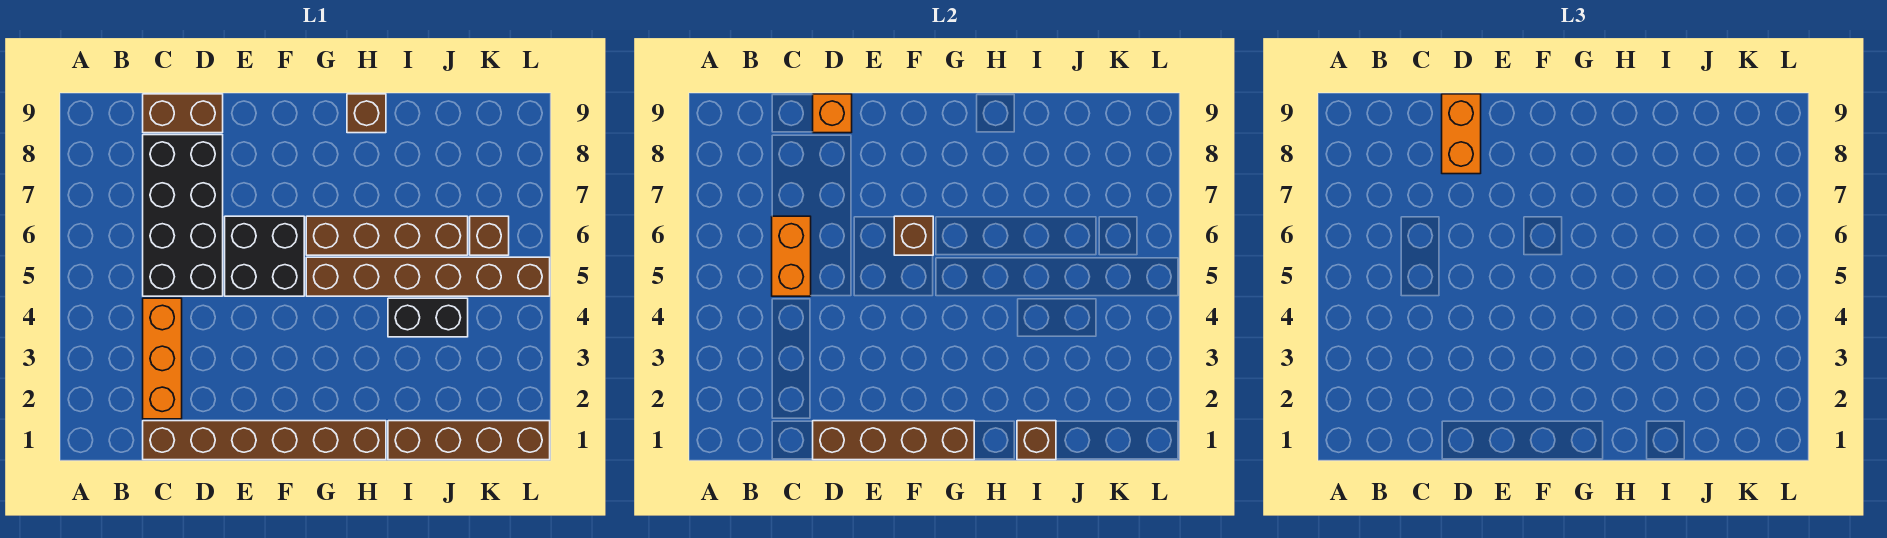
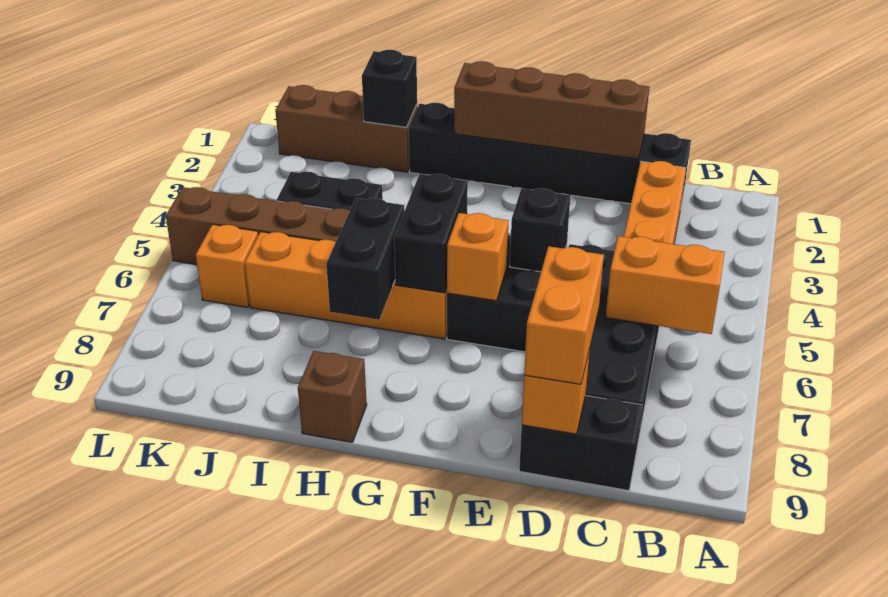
brown brick C1:H1 level 1 -> black brick C1:H1 level 1
orange brick C5:C6 level 2 -> orange brick B6:C6 level 2
brown brick C9:D9 level 1 -> black brick C9:D9 level 1
none -> black brick E5 level 2
brown brick F6 level 2 -> orange brick F6 level 2
none -> black brick G5:G6 level 2
brown brick G6:J6 level 1 -> orange brick G6:J6 level 1
none -> black brick H6:H7 level 2
brown brick I1:L1 level 1 -> brown brick I1:K1 level 1
brown brick I1 level 2 -> black brick I1 level 2
brown brick K6 level 1 -> orange brick K6 level 1

